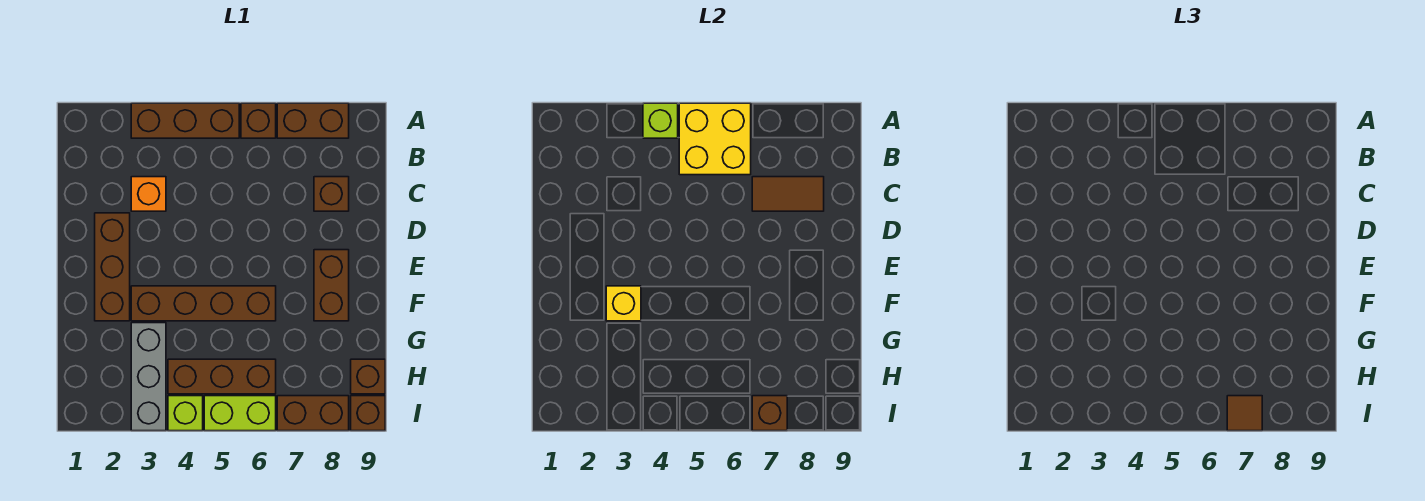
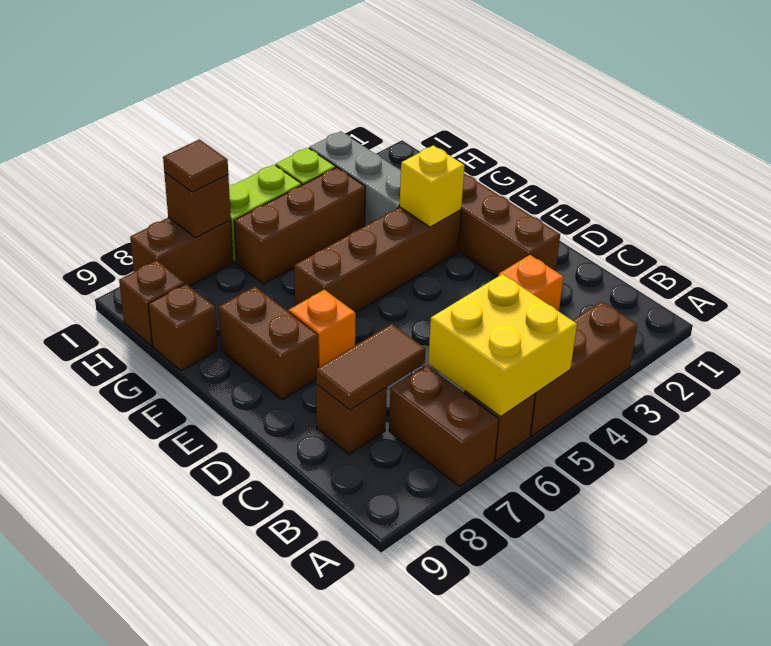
lime brick A4 level 2 -> none
brown brick A7:A8 level 1 -> brown brick A7:B7 level 1
none -> orange brick E7 level 1
brown brick I9 level 1 -> brown brick G9 level 1

